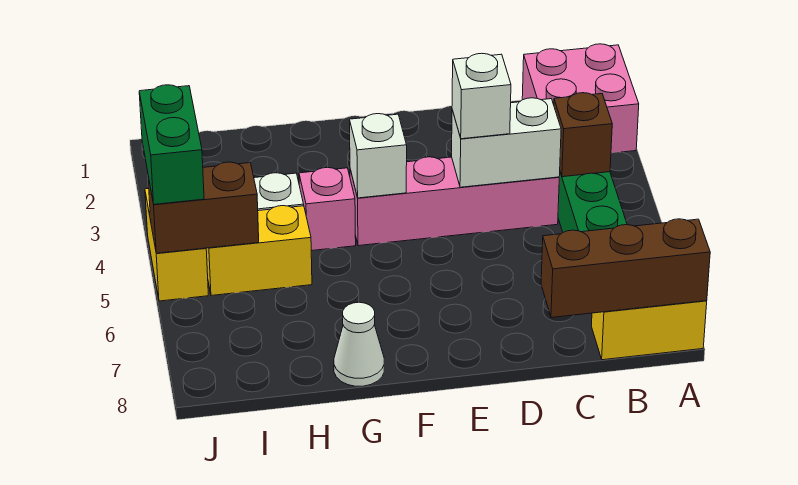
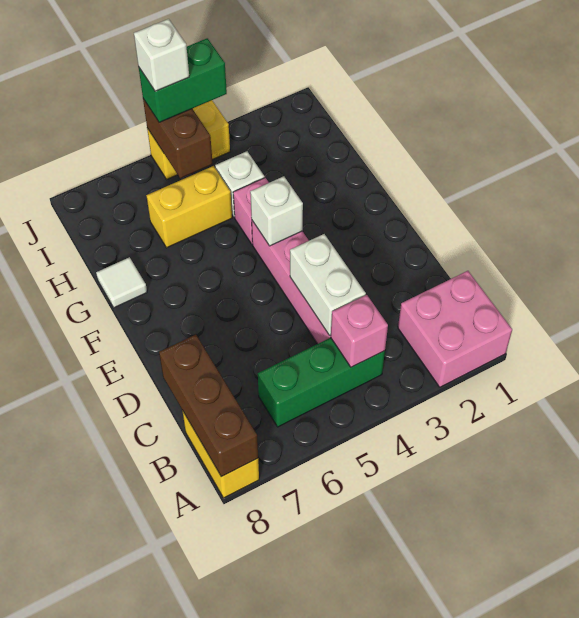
brown brick B4 level 2 -> pink brick B4 level 2
white brick D4 level 3 -> white brick J5 level 4
white cone G8 level 1 -> white tile G8 level 1
yellow brick H5:I5 level 1 -> yellow brick H5:H6 level 1

